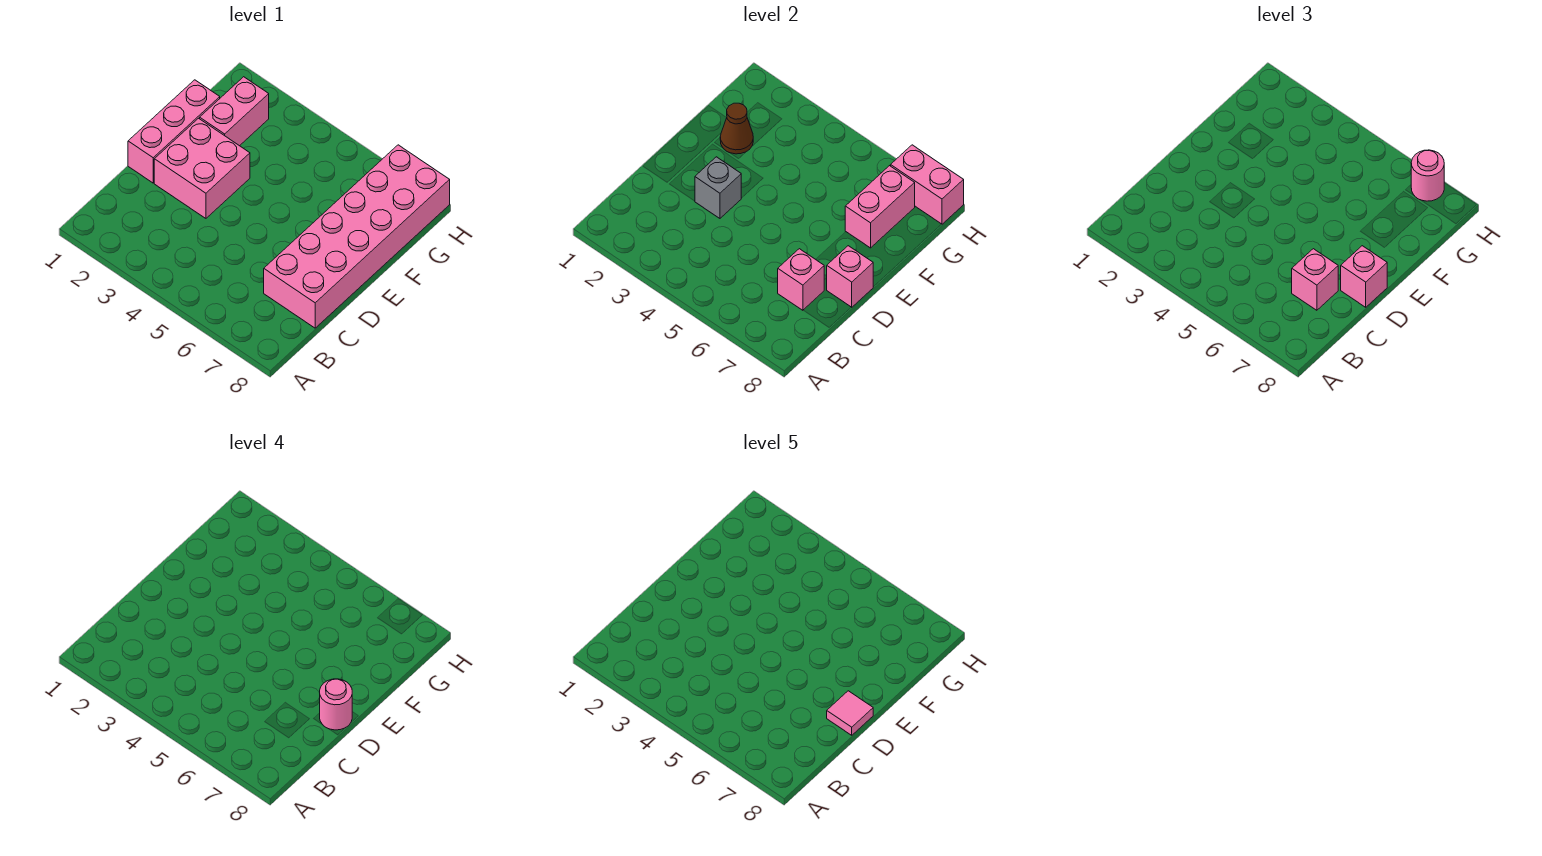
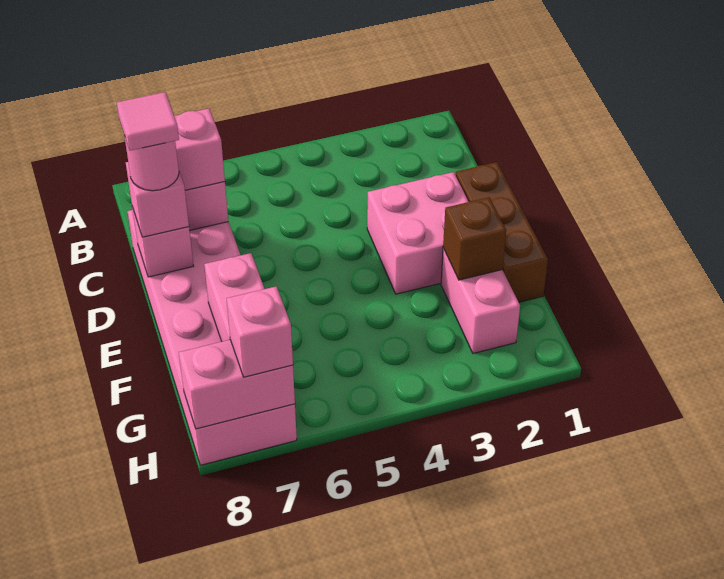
pink brick D1:F1 level 1 -> brown brick D1:F1 level 1
grey brick D3 level 2 -> none
brown cone F2 level 2 -> brown brick F2 level 2
pink round brick H7 level 3 -> pink brick H7 level 3

